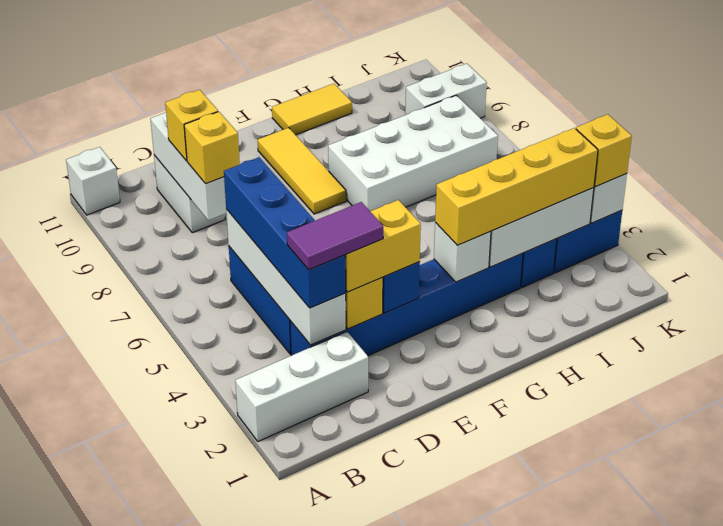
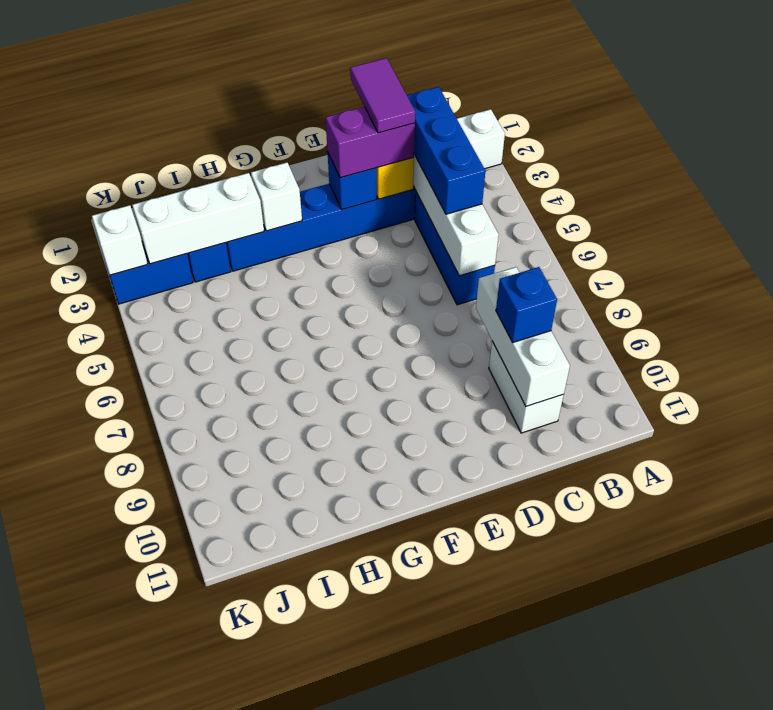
white brick A11 level 1 -> none
blue brick C3:C6 level 3 -> blue brick C3:C5 level 3
purple tile C3:D3 level 4 -> purple tile D2:D3 level 4
yellow brick C8 level 3 -> none
yellow brick C9 level 3 -> blue brick C9 level 3
yellow brick D3:E3 level 3 -> purple brick D3:E3 level 3
yellow tile F8:F10 level 1 -> none
yellow brick G3:J3 level 3 -> none
white brick G7:J8 level 1 -> none
yellow tile G11:H11 level 1 -> none
white brick J9:K9 level 1 -> none
yellow brick K3 level 3 -> none

